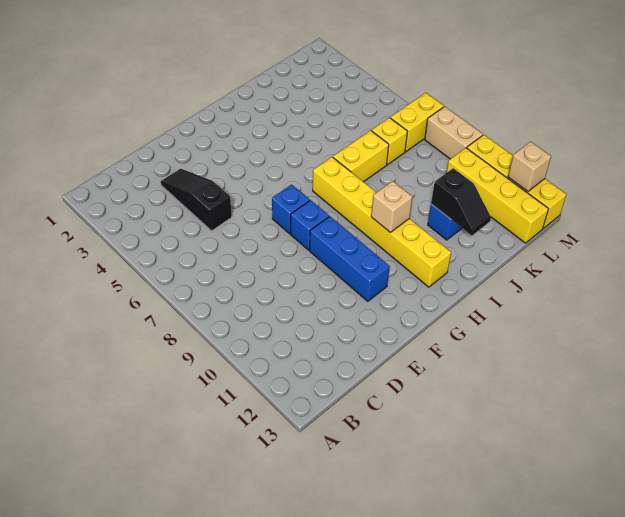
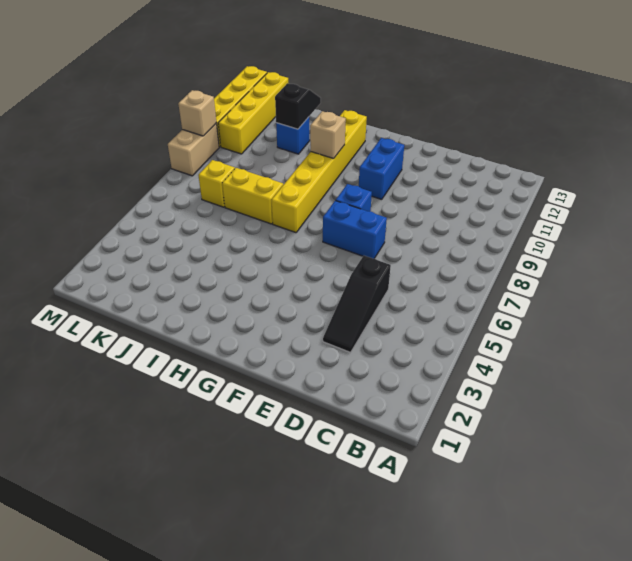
blue brick F7 level 1 -> blue brick E7:F7 level 1
blue brick F9:F11 level 1 -> blue brick F10:F11 level 1
yellow brick L7:M7 level 1 -> none
tan brick M12 level 2 -> tan brick M9 level 2

